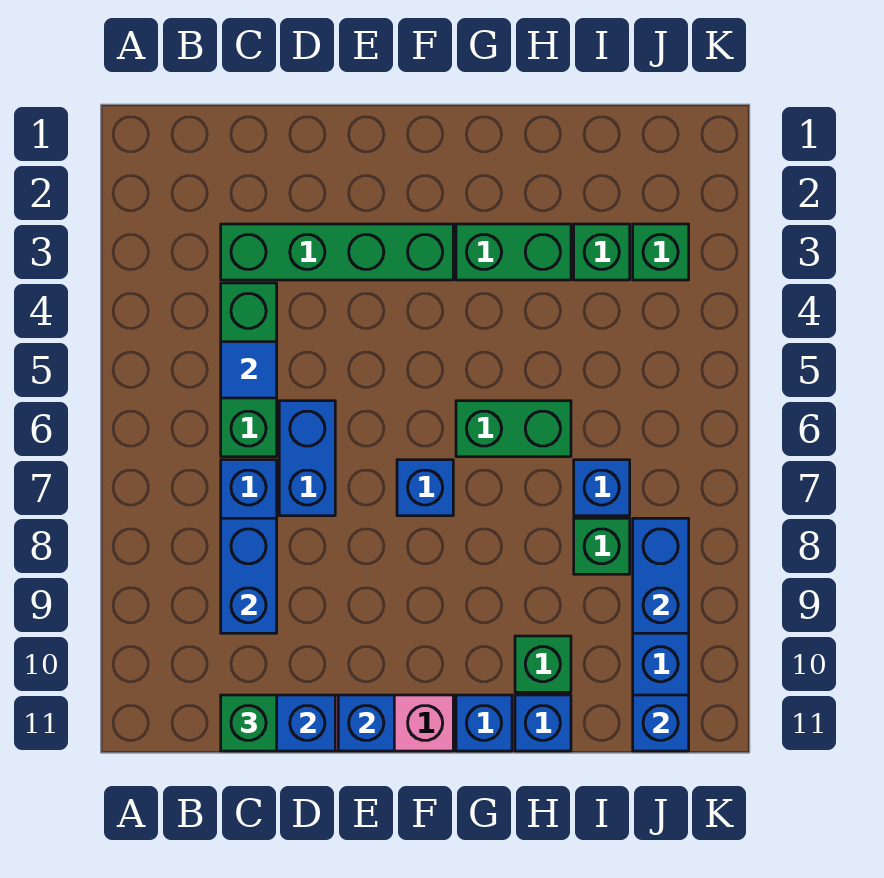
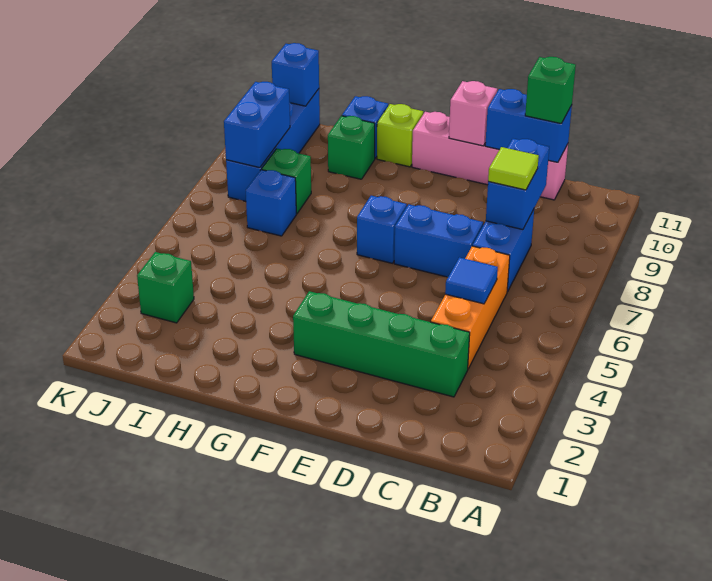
green brick C4:C6 level 1 -> orange brick C4:C6 level 1
none -> lime tile C8 level 3
blue brick D6:D7 level 1 -> blue brick D7:E7 level 1
blue brick E11 level 2 -> pink brick E11 level 2
green brick G3:H3 level 1 -> none
green brick G6:H6 level 1 -> none
blue brick G11 level 1 -> lime brick G11 level 1
green brick I3 level 1 -> none

